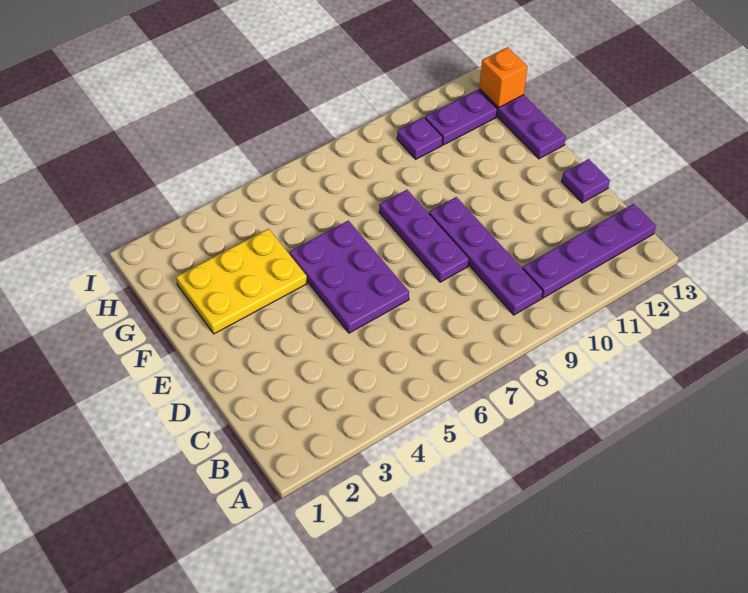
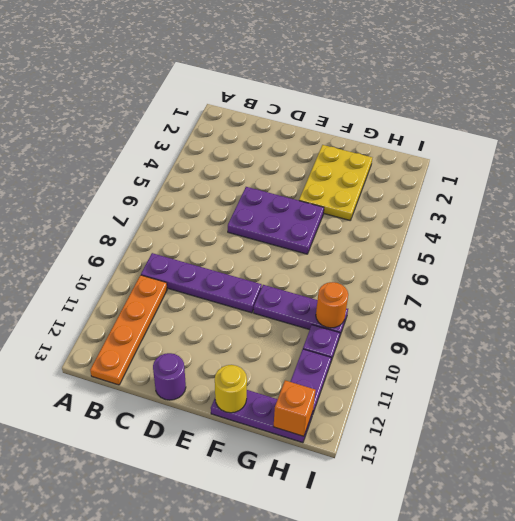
purple plate B10:B13 level 1 -> orange plate B10:B13 level 1
purple plate D8:F8 level 1 -> purple plate F9:H9 level 1
purple plate D13 level 1 -> purple round brick D13 level 1
none -> yellow round brick F13 level 2
none -> orange round brick H9 level 2

